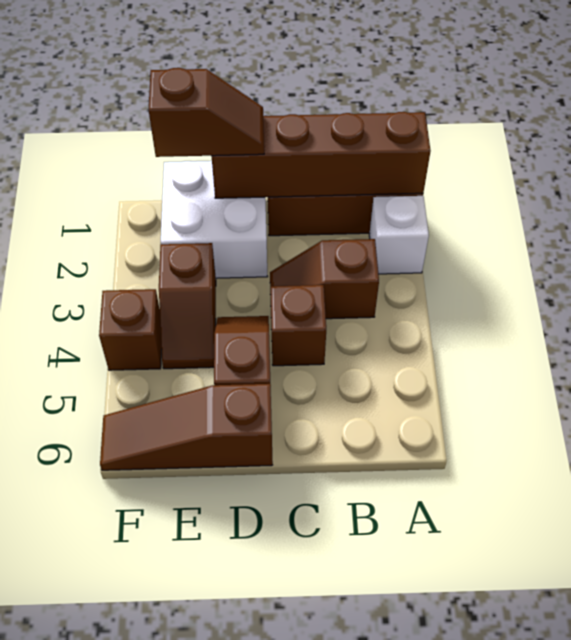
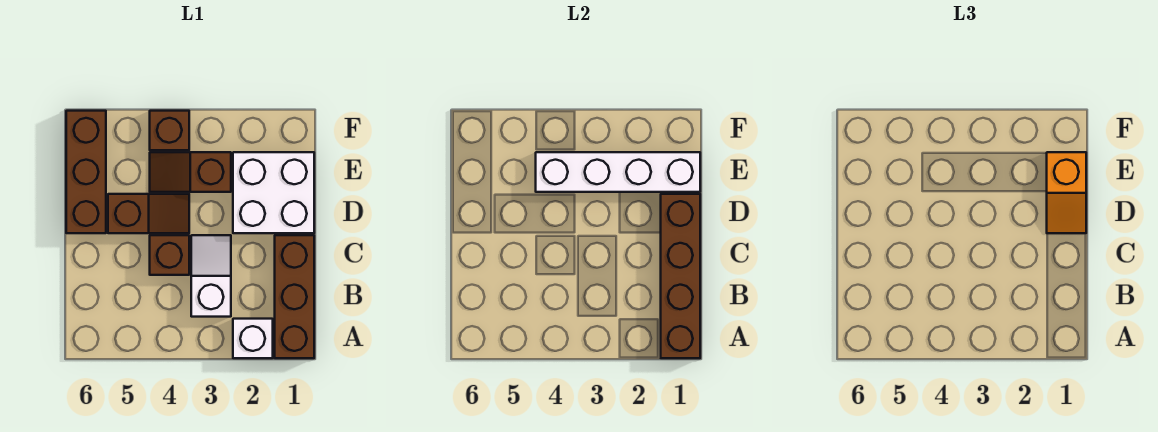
brown slope B3:C3 level 1 top B -> white slope B3:C3 level 1 top B
brown slope D1:E1 level 3 top E -> orange slope D1:E1 level 3 top E
brown slope D6:F6 level 1 top D -> brown brick D6:F6 level 1
none -> white brick E1:E4 level 2

